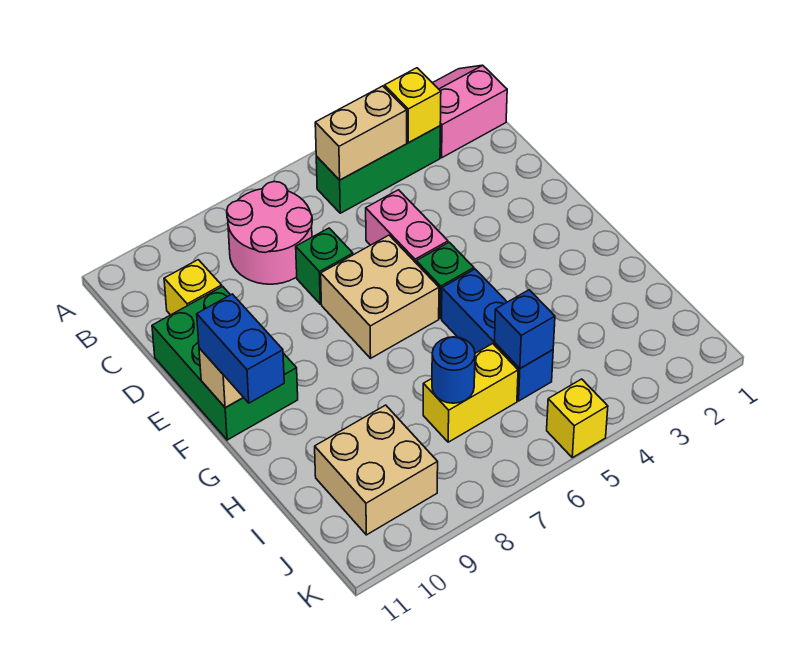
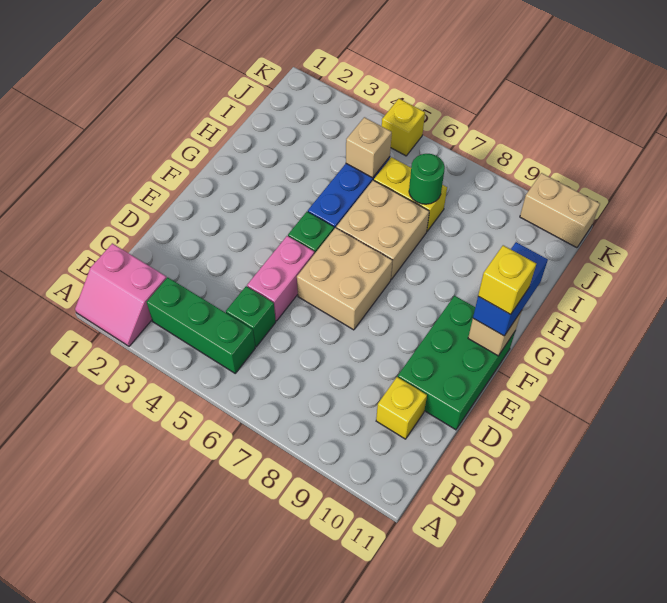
yellow brick B3 level 2 -> yellow brick F11 level 4
tan brick B4:B5 level 2 -> tan brick K10:K11 level 1
pink round brick B7:C8 level 1 -> none
green brick D7 level 1 -> green brick C5 level 1
blue brick I5 level 2 -> tan brick I5 level 2
blue round brick I7 level 2 -> green round brick I7 level 2
tan brick I9:J10 level 1 -> tan brick G6:H7 level 1

